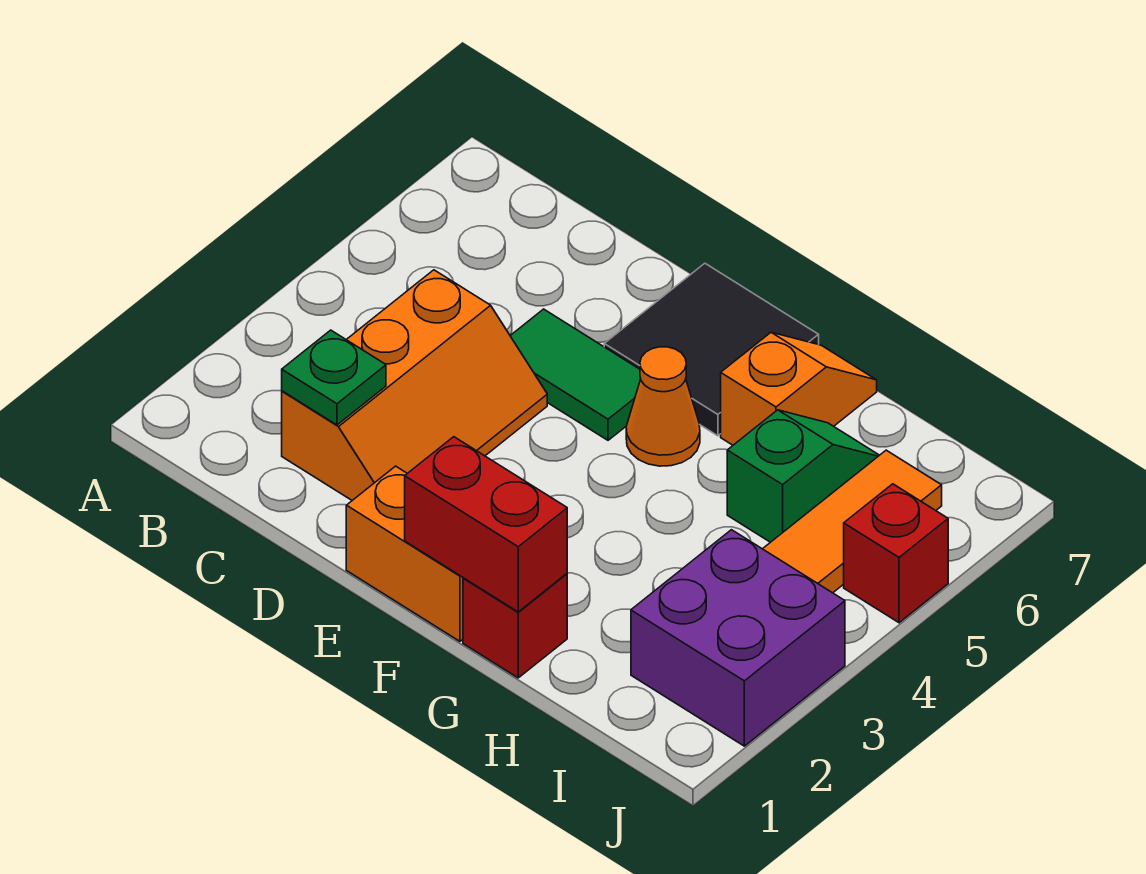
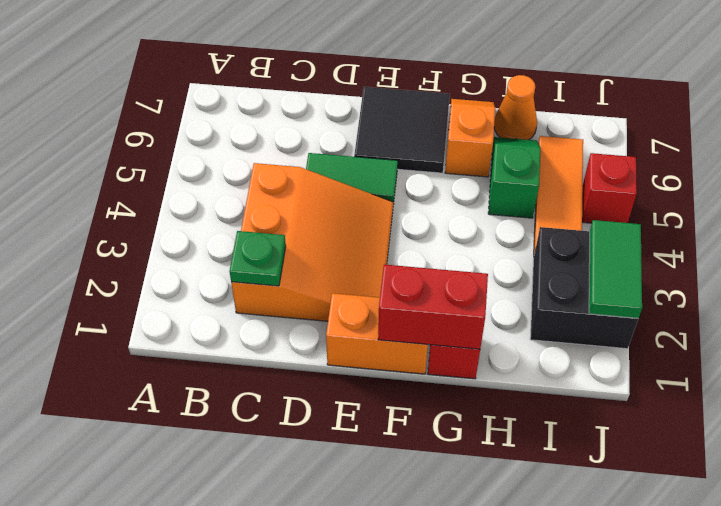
orange slope C2:D4 level 1 top C -> orange slope C2:E4 level 1 top C
orange cone F5 level 1 -> orange cone H7 level 1
purple brick I2:J3 level 1 -> black brick I2:J3 level 1
none -> green tile J2:J3 level 2

